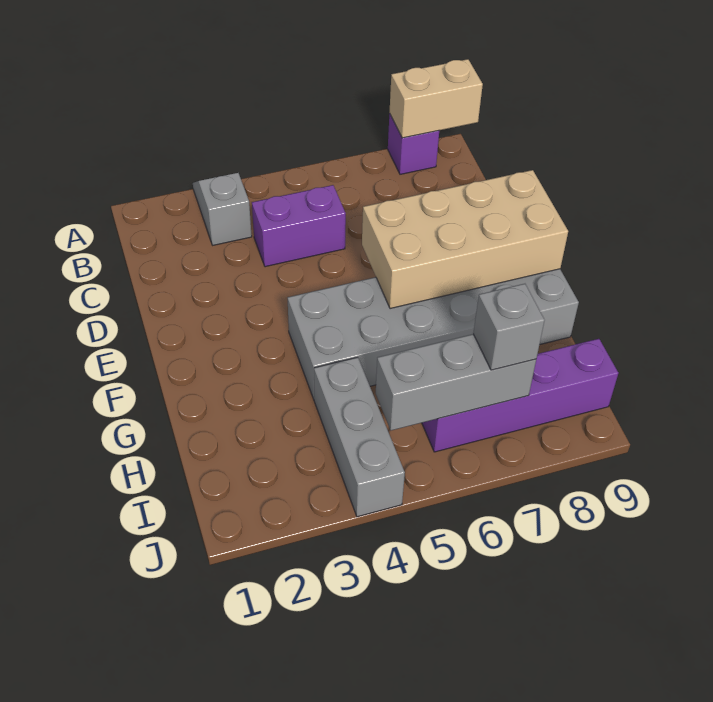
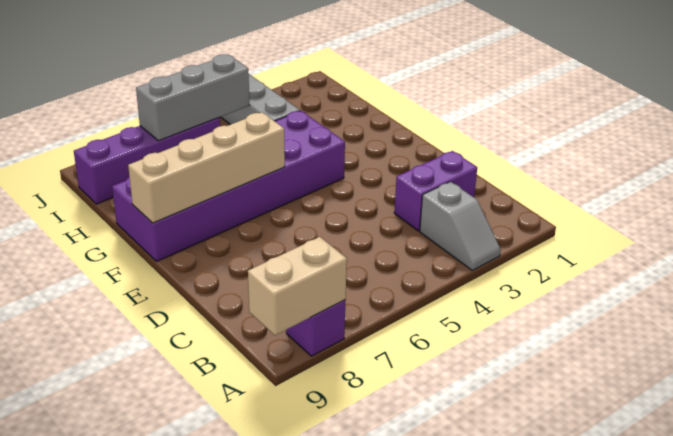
purple brick C4:C5 level 1 -> purple brick C2:C3 level 1
tan brick E6:F9 level 2 -> tan brick F6:F9 level 2
grey brick F4:G9 level 1 -> purple brick F4:G9 level 1
grey brick I7 level 3 -> none

